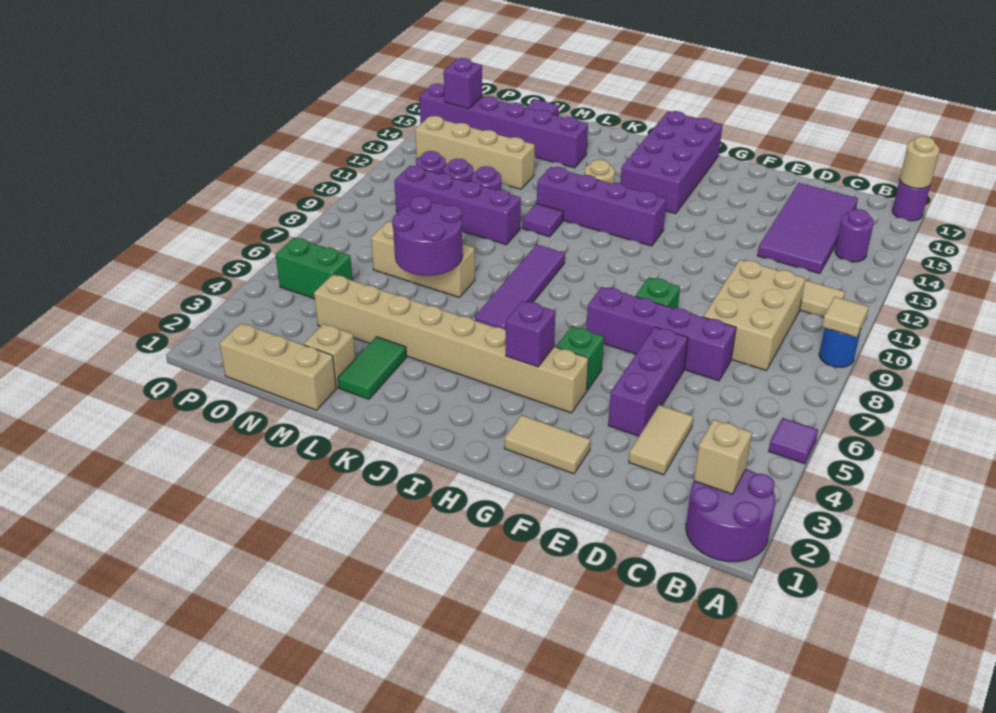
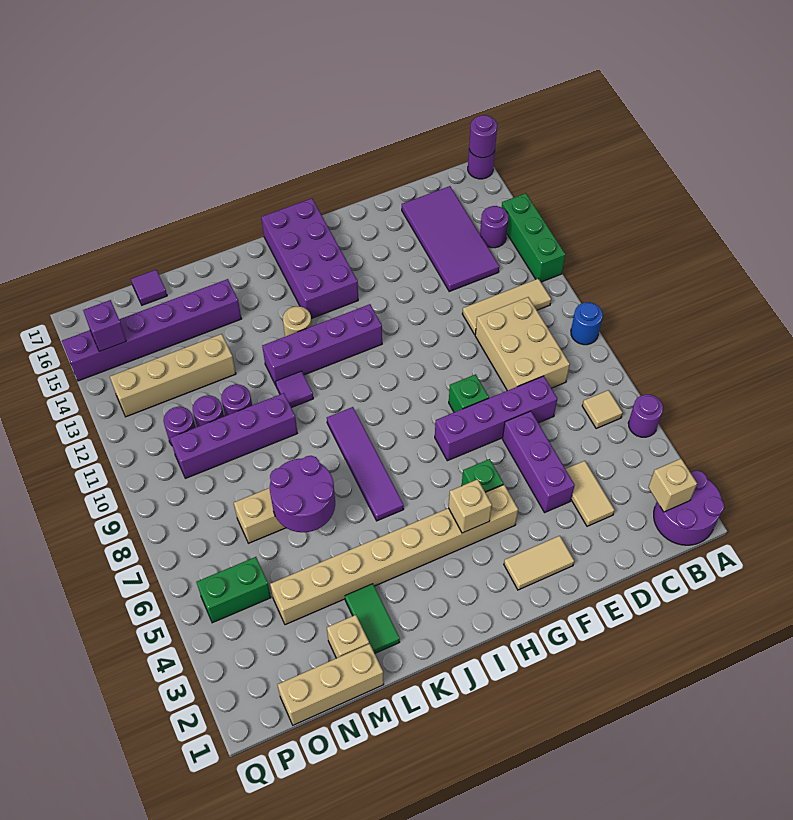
purple tile A5 level 1 -> purple round brick A5 level 1
tan tile A9 level 2 -> tan tile B6 level 1
none -> green brick A12:A14 level 1
tan round brick A17 level 2 -> purple round brick A17 level 2
purple brick H4 level 2 -> tan brick H4 level 2

